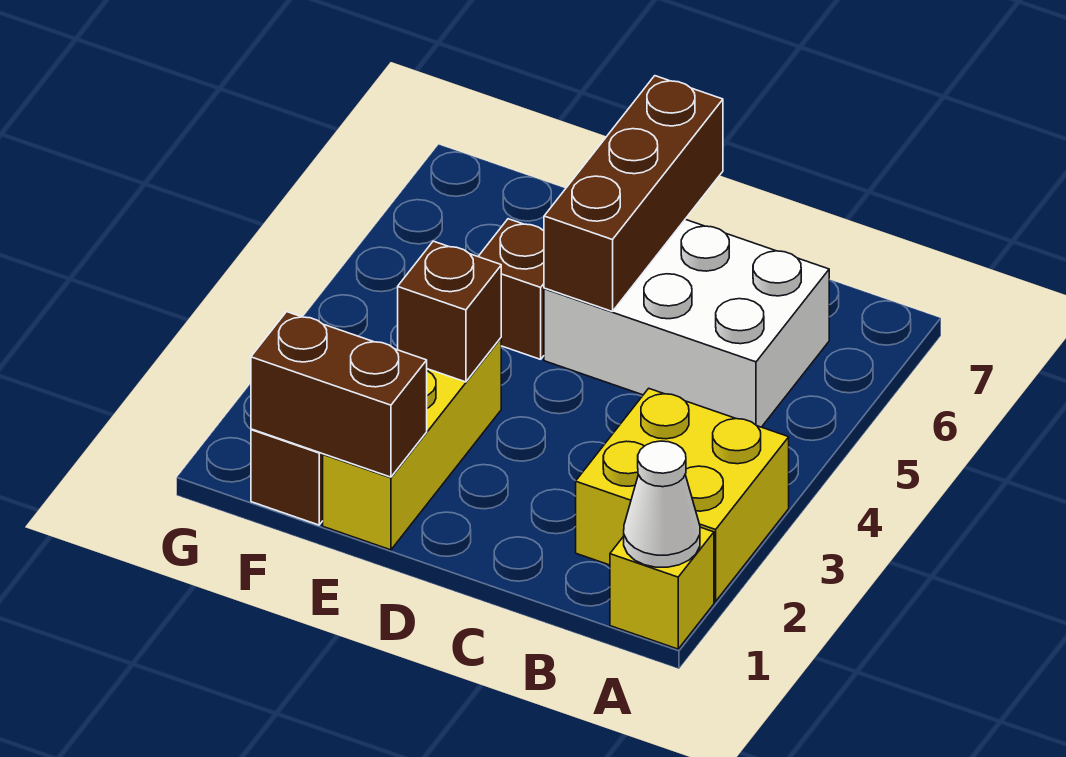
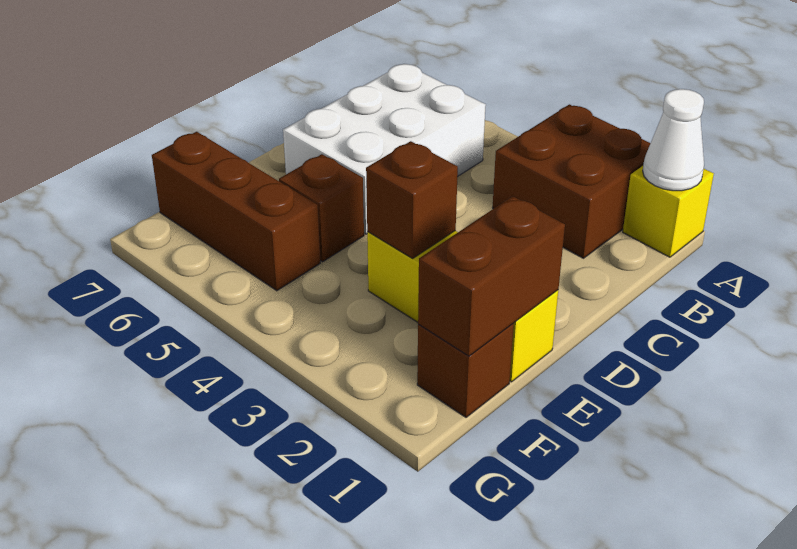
yellow brick A2:B3 level 1 -> brown brick A2:B3 level 1
brown brick D5:D7 level 2 -> brown brick F5:F7 level 1

